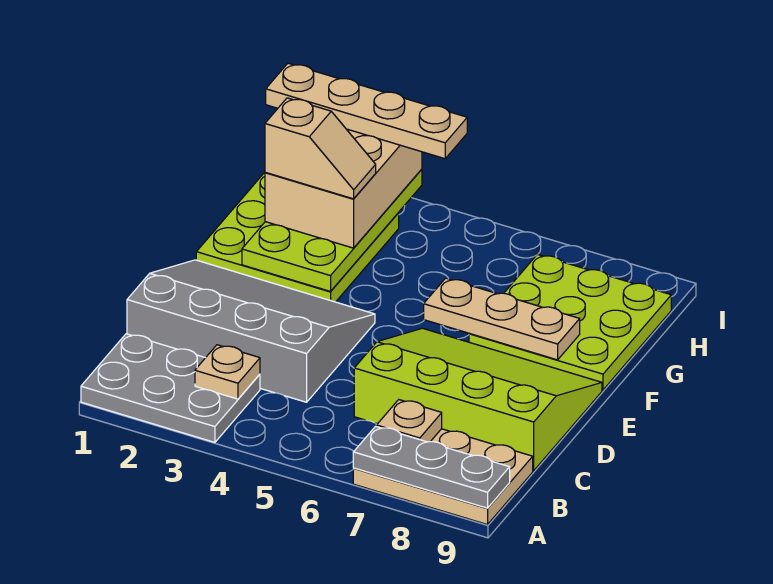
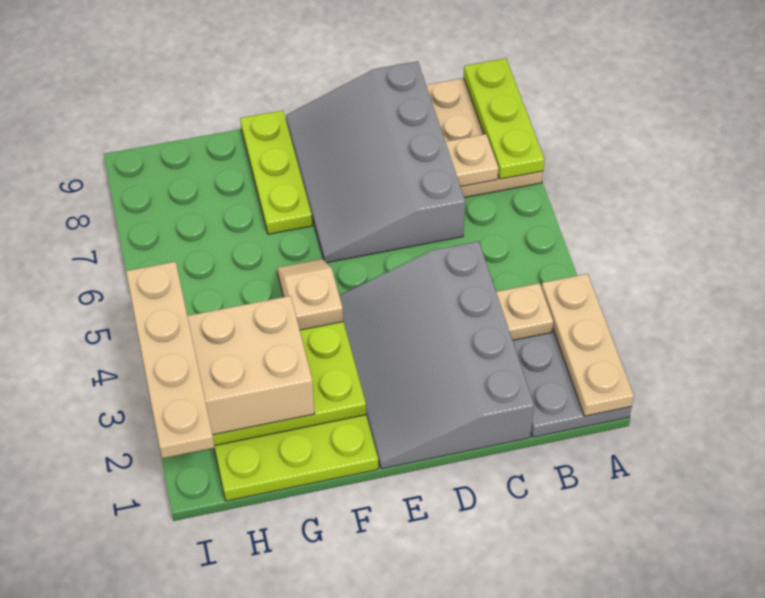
grey plate A7:A9 level 2 -> lime plate A7:A9 level 2
lime slope C6:E9 level 1 top C -> grey slope C6:E9 level 1 top C
tan plate F6:F8 level 2 -> tan plate A1:A3 level 2
lime plate F7:H9 level 1 -> lime plate F7:F9 level 1
tan slope G2:G3 level 4 top 2 -> tan slope F4:F5 level 1 top 4

